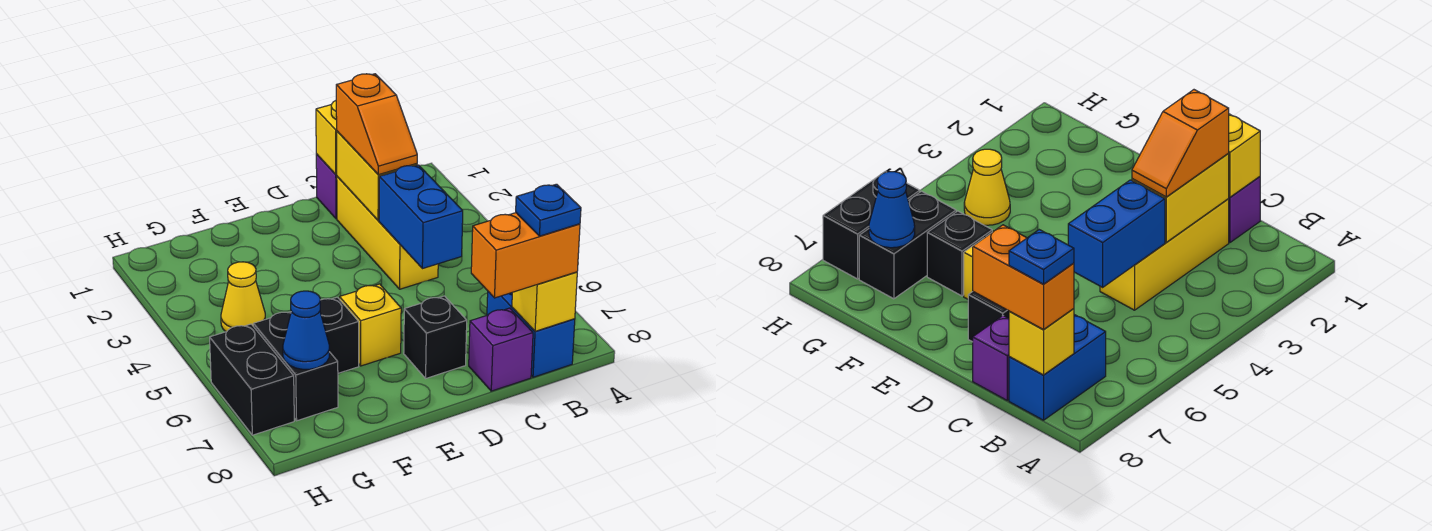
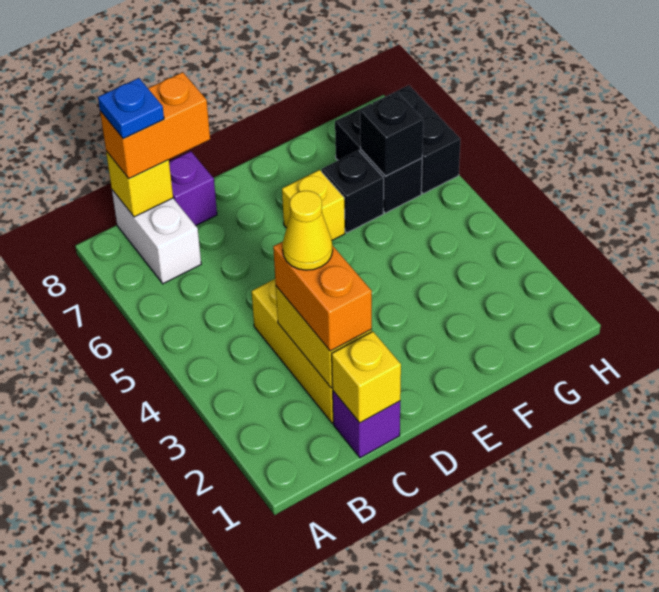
blue brick B7:B8 level 1 -> white brick B7:B8 level 1
orange slope C2:C3 level 3 top 2 -> orange brick C2:C3 level 3
blue brick C4:C5 level 2 -> none
black brick D7 level 1 -> black brick G6 level 2
yellow cone G4 level 1 -> yellow cone C3 level 4
blue cone G7 level 2 -> none

